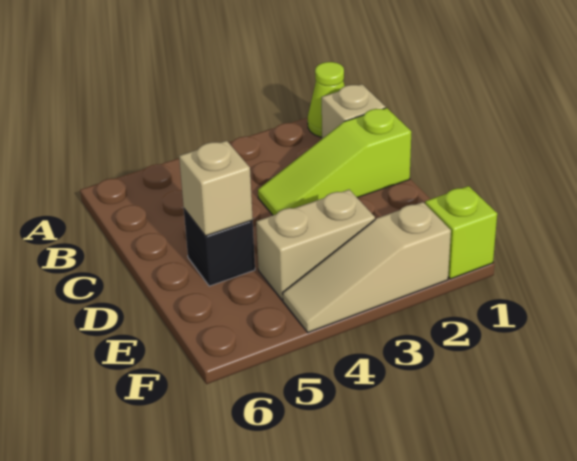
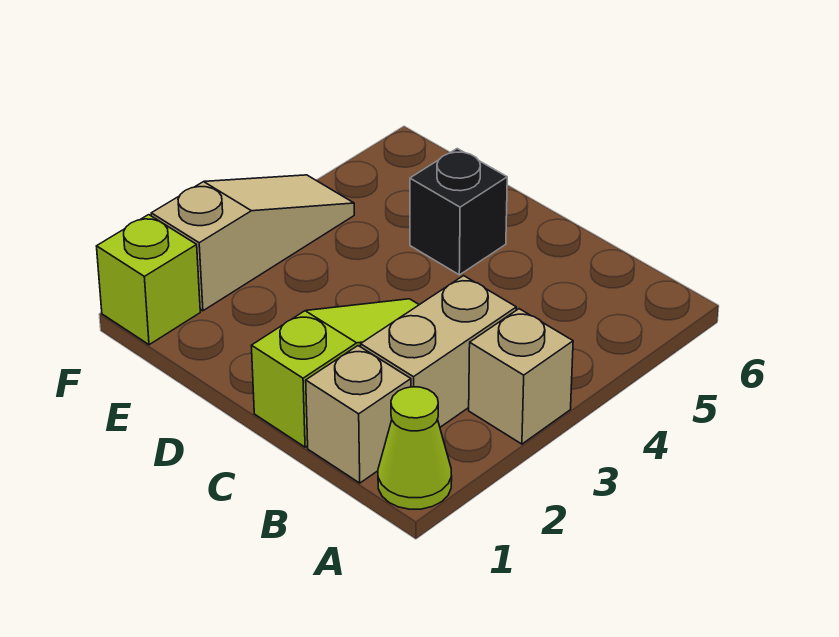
tan brick D5 level 2 -> tan brick A3 level 1
tan brick E3:E4 level 1 -> tan brick B2:B3 level 1

